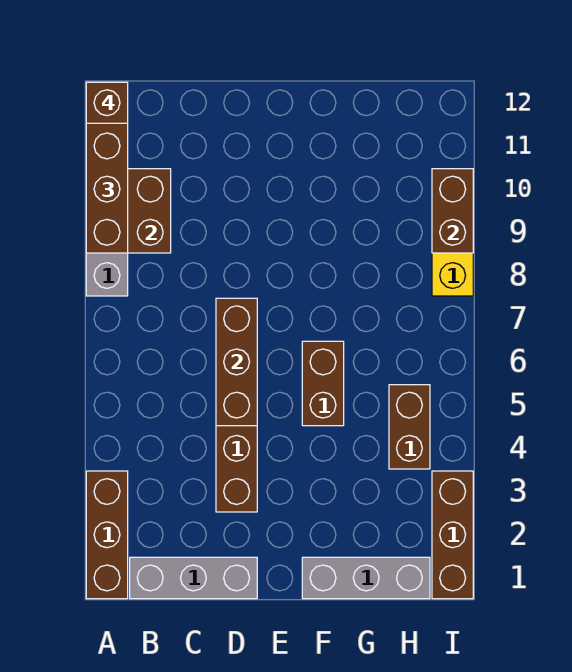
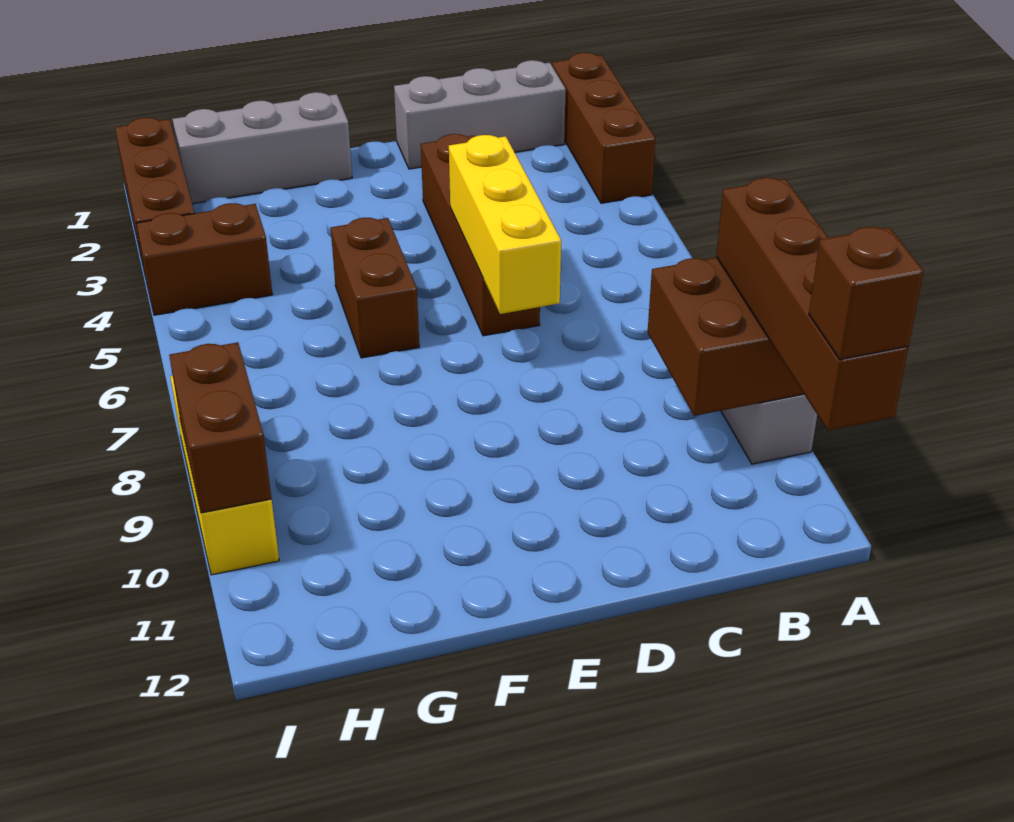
brown brick D5:D7 level 2 -> yellow brick D5:D7 level 2
brown brick H4:H5 level 1 -> brown brick H4:I4 level 1

